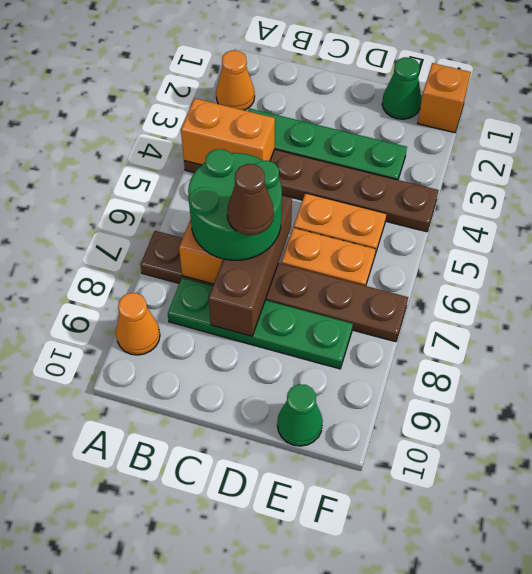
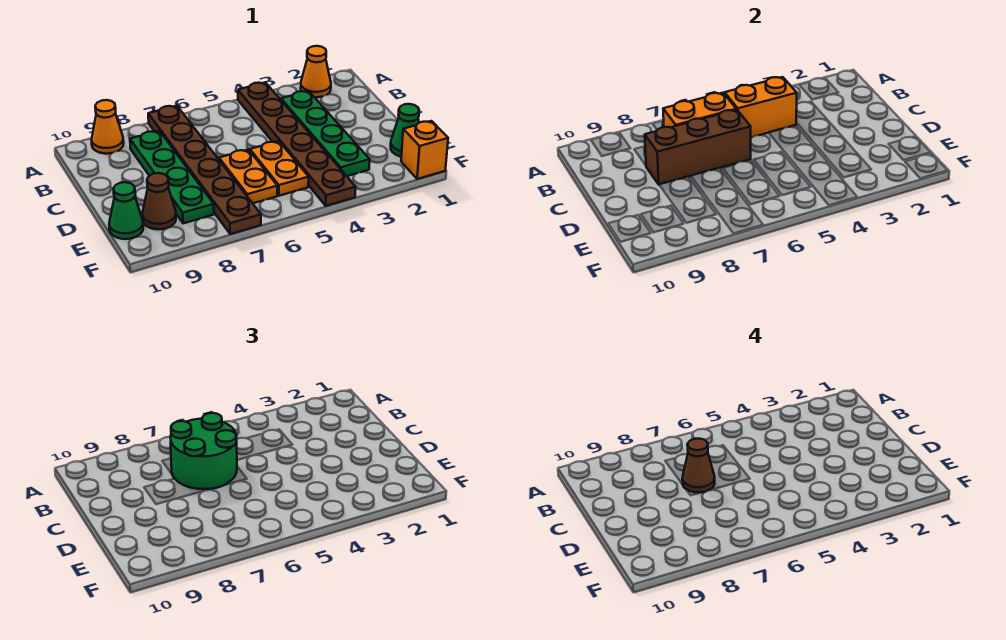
orange brick A4:B4 level 2 -> orange brick B4:B5 level 2
none -> brown cone E9 level 1

